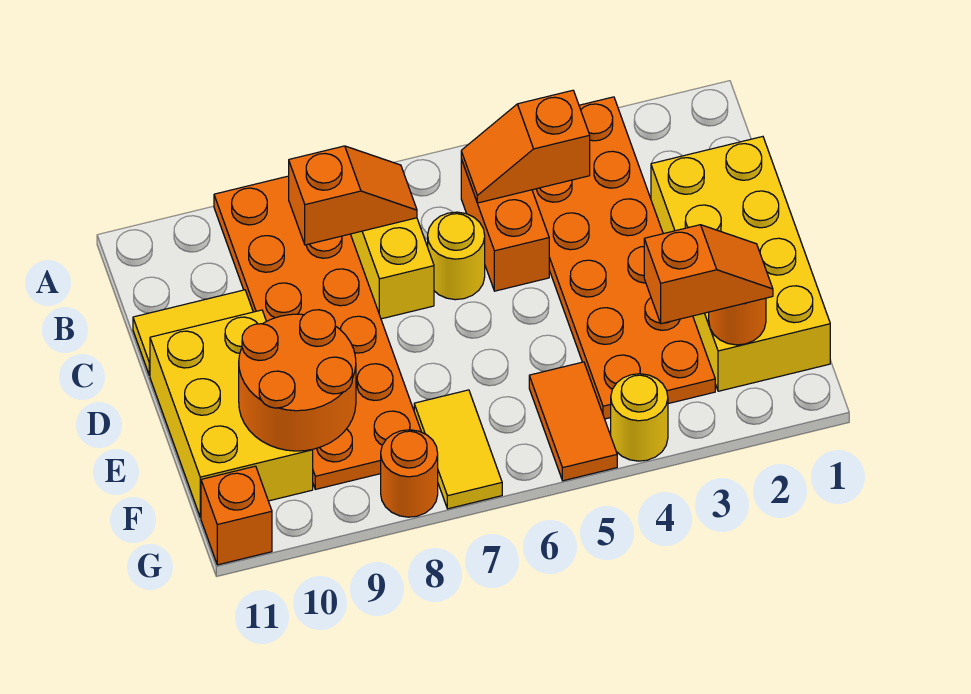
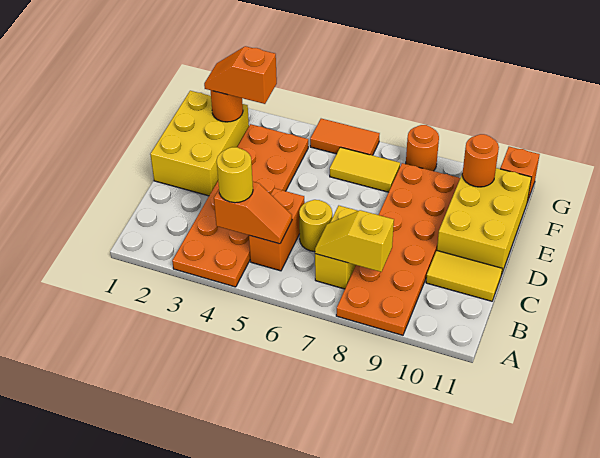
orange slope B7:B8 level 2 top 8 -> yellow slope B7:B8 level 2 top 8
yellow brick C1:F2 level 1 -> yellow brick D1:F2 level 1
orange round brick E9:F10 level 2 -> orange round brick F10 level 2
orange tile F5:G5 level 1 -> orange tile G5:G6 level 1
yellow tile F7:G7 level 1 -> yellow tile F6:F7 level 1
yellow round brick G4 level 1 -> yellow round brick B4 level 3

